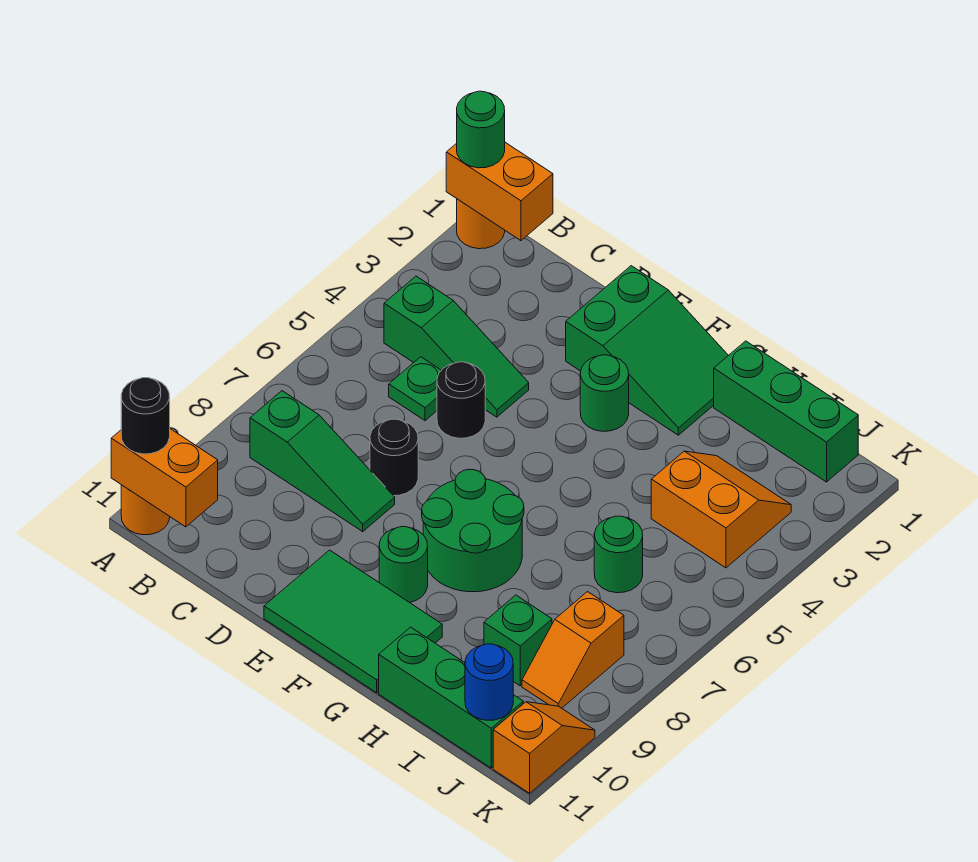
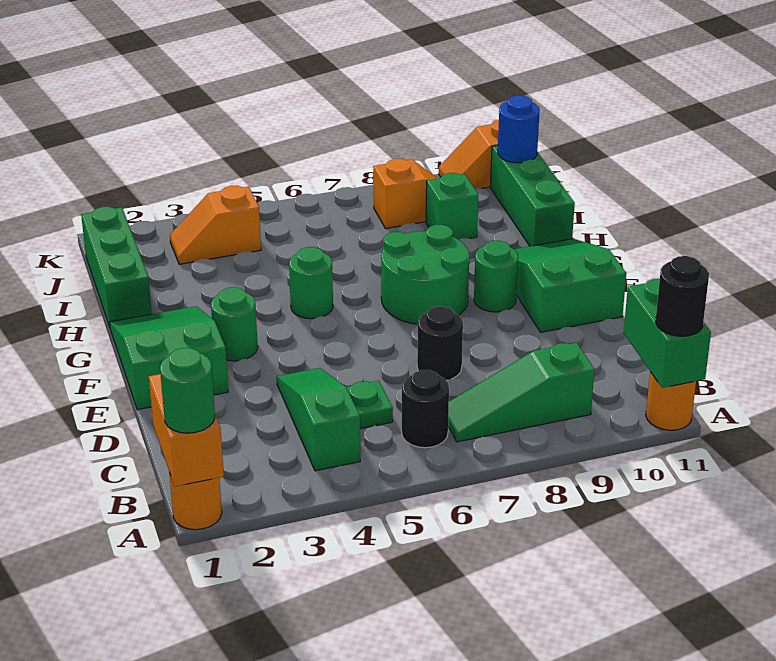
orange brick A11:B11 level 2 -> green brick A11:B11 level 2
green slope B8:D8 level 1 top B -> green slope B7:B9 level 1 top 9
black round brick D5 level 1 -> black round brick B6 level 1
green tile E10:G11 level 1 -> green slope E10:G11 level 1 top E
orange slope I3:J4 level 1 top 4 -> orange slope J3:J4 level 1 top 4
green round brick I6 level 1 -> green round brick G5 level 1

